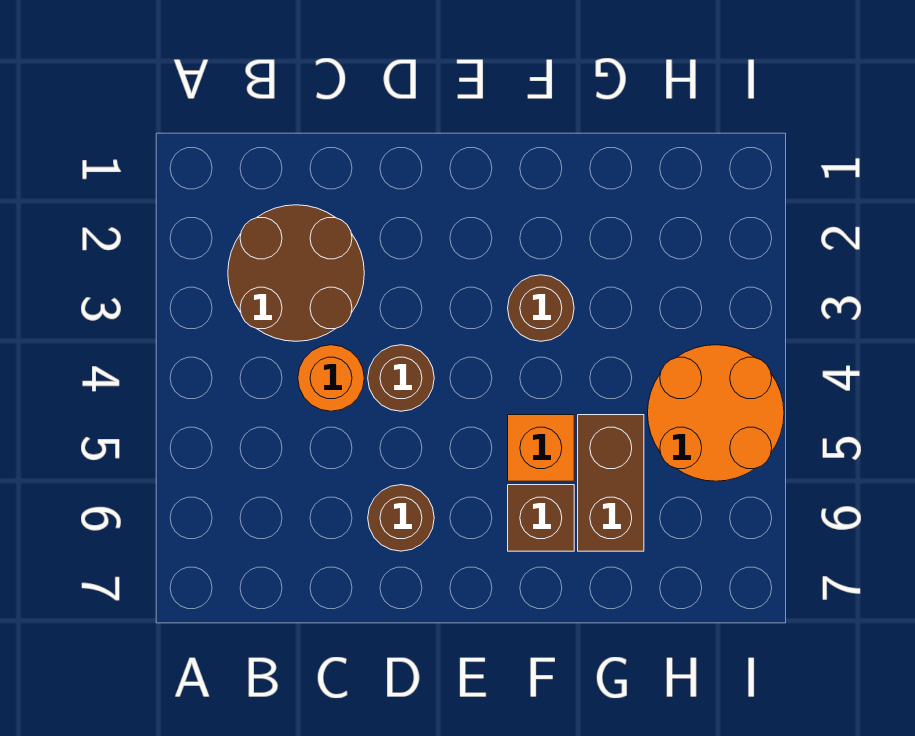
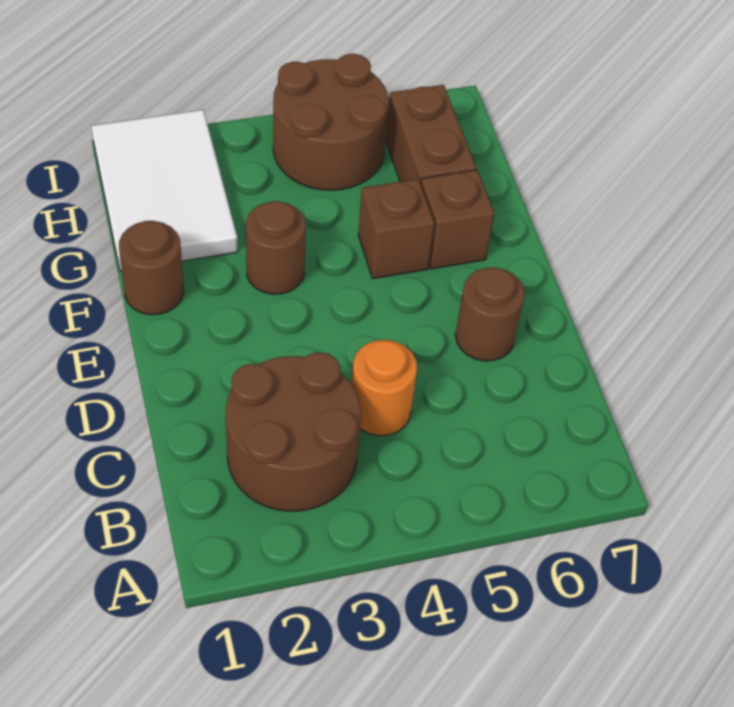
brown round brick D4 level 1 -> brown round brick F1 level 1
orange brick F5 level 1 -> brown brick F5 level 1
none -> white tile G1:I2 level 1
brown brick G5:G6 level 1 -> brown brick G6:H6 level 1
orange round brick H4:I5 level 1 -> brown round brick H4:I5 level 1

